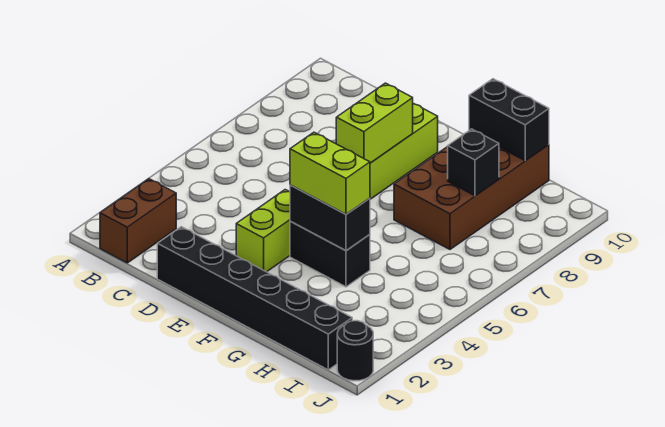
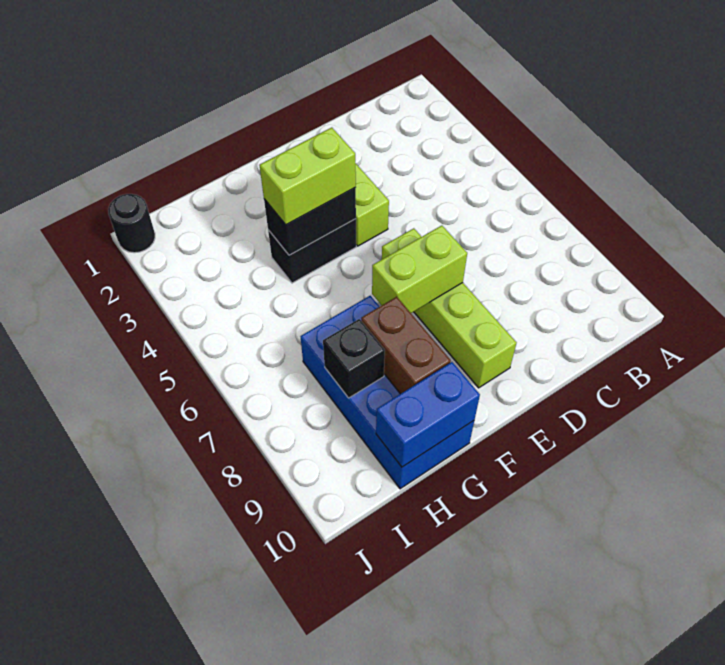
brown brick B1:B2 level 1 -> brown brick G8:G9 level 2
black brick D1:I1 level 1 -> none
lime brick E7:E8 level 2 -> lime brick E7:F7 level 2
brown brick G7:H10 level 1 -> blue brick G7:H10 level 1
black brick G10:H10 level 2 -> blue brick G10:H10 level 2

